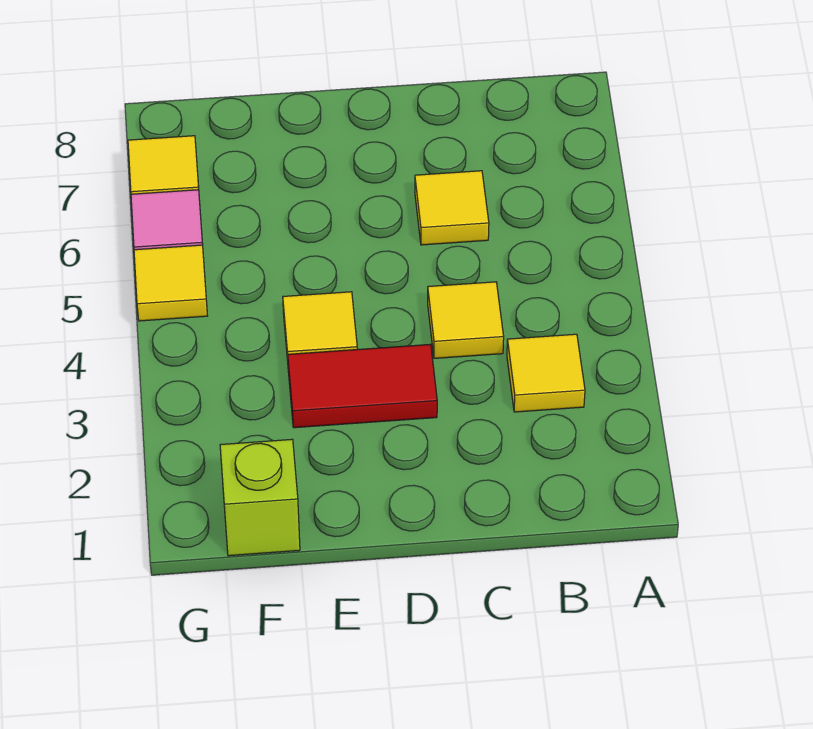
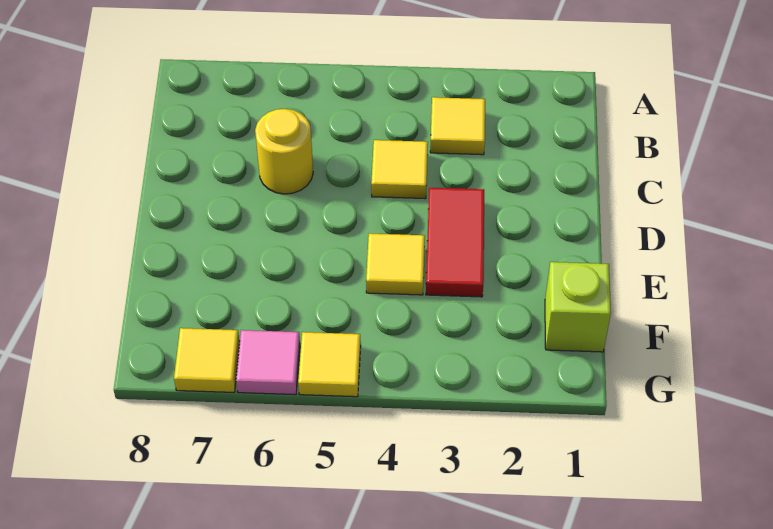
yellow tile C6 level 1 -> yellow round brick C6 level 1

